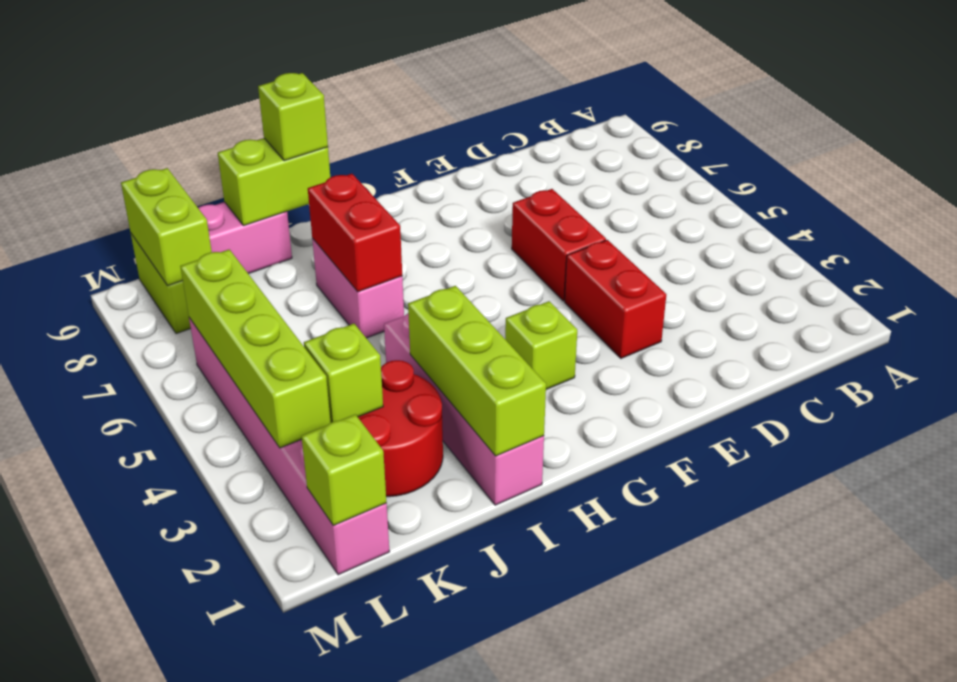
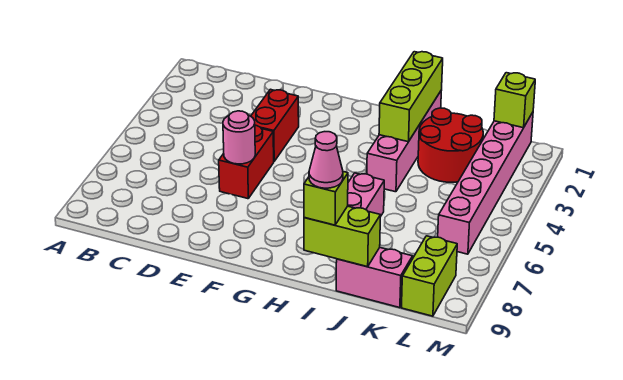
none -> pink round brick E6 level 2
lime brick G3 level 1 -> none
red brick I6:I7 level 2 -> none
none -> pink cone I9 level 4
lime brick K3 level 2 -> none
lime brick L3:L6 level 2 -> none
lime brick L8:L9 level 2 -> none

